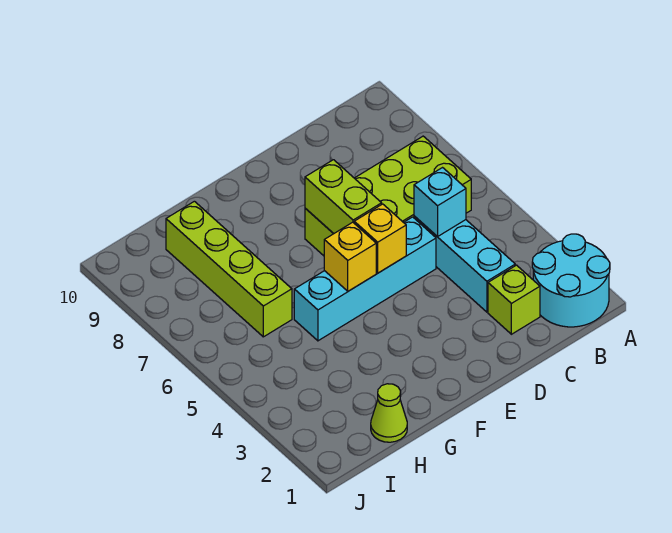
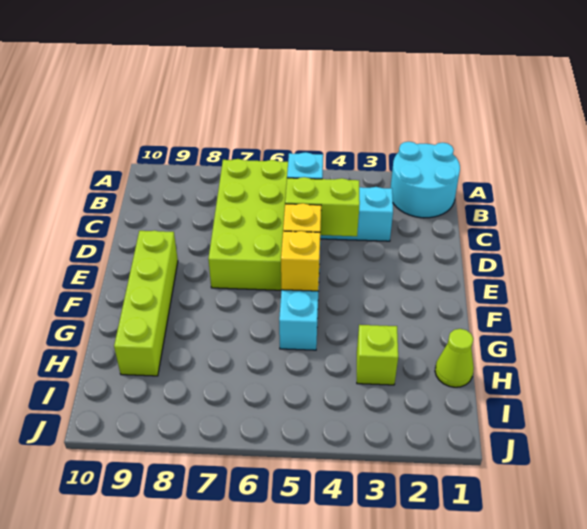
lime brick C2 level 1 -> lime brick H3 level 1
lime brick E6:E7 level 2 -> lime brick D4:D5 level 2
lime brick H6:H9 level 1 -> lime brick E9:H9 level 1

